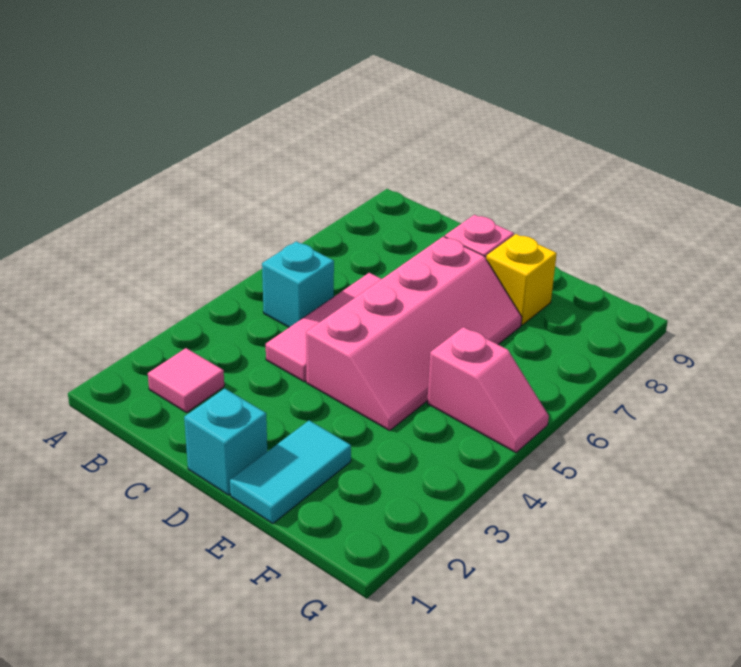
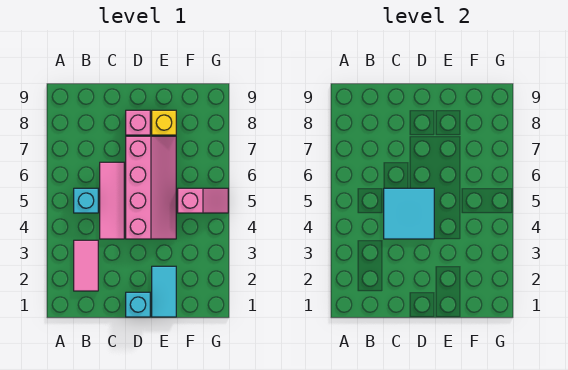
pink tile B2 level 1 -> pink tile B2:B3 level 1
none -> cyan tile C4:D5 level 2

